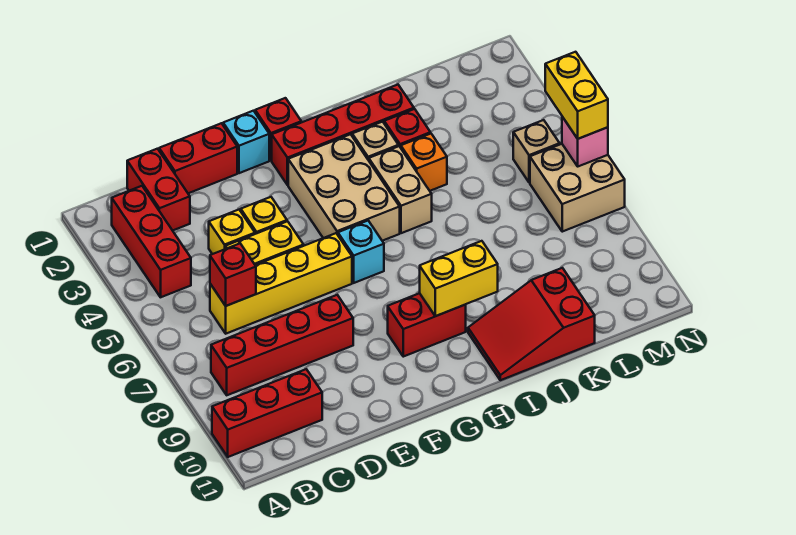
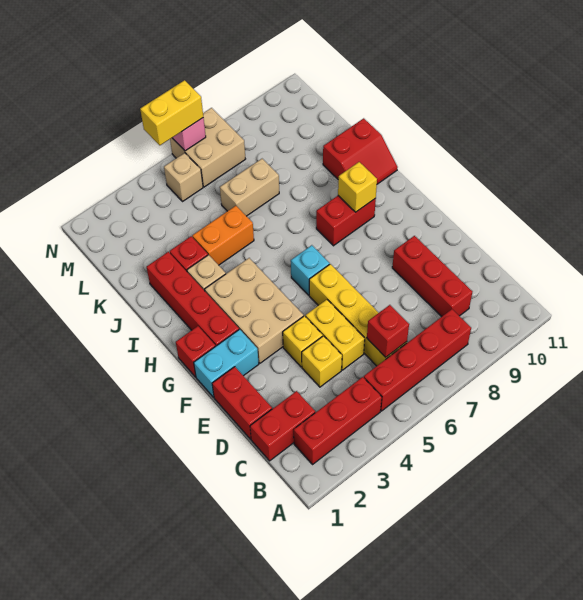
red brick A10:C10 level 1 -> red brick C9:E9 level 1
red brick B8:E8 level 1 -> red brick B5:B8 level 1
cyan brick F1 level 1 -> cyan brick F1:F2 level 1
tan brick G3:H5 level 1 -> tan brick F3:H4 level 1
red brick G9:H9 level 1 -> red brick H8:H9 level 1
yellow brick H9:I9 level 2 -> yellow brick H9 level 2
tan brick I4:I5 level 1 -> tan brick K6:K7 level 1
red slope I10:K11 level 1 top K -> red slope I10:J11 level 1 top J
orange brick J4 level 1 -> orange brick J4:J5 level 1

